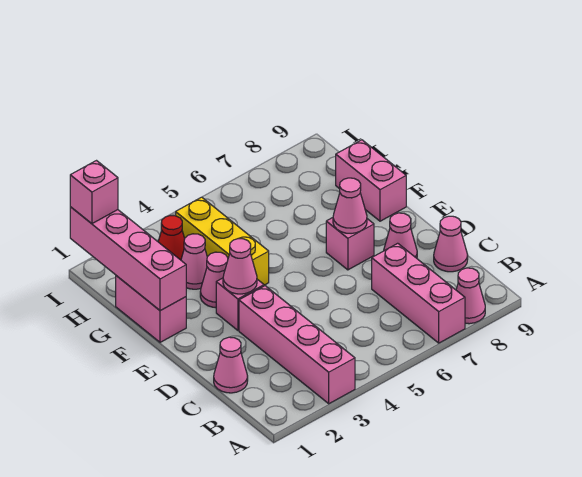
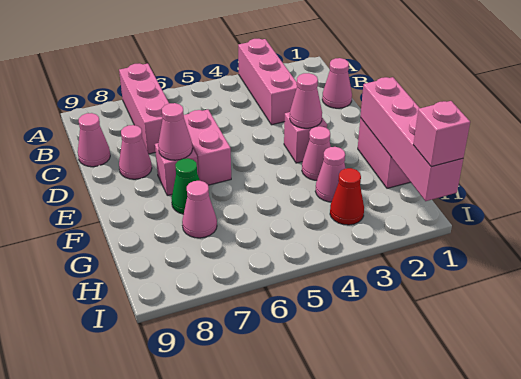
pink brick A3:D3 level 1 -> pink brick A3:C3 level 1
pink cone A8 level 1 -> pink cone G7 level 1
yellow brick F4:H4 level 1 -> none
none -> green cone F7 level 1
pink brick F9:G9 level 1 -> pink brick D6:E6 level 1

